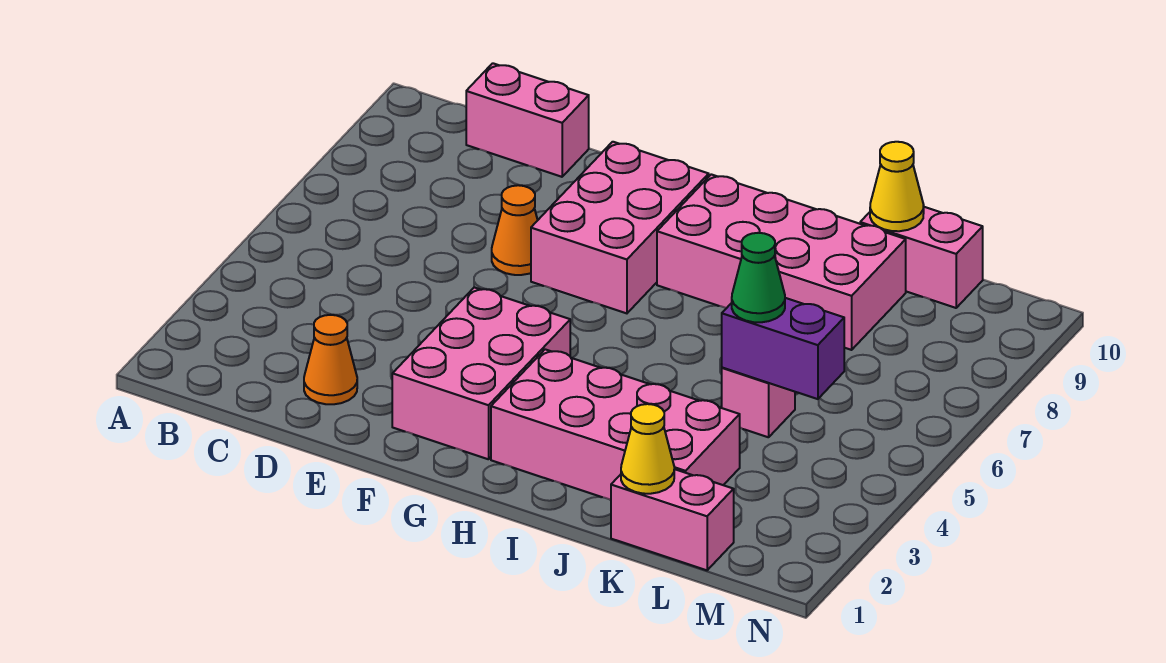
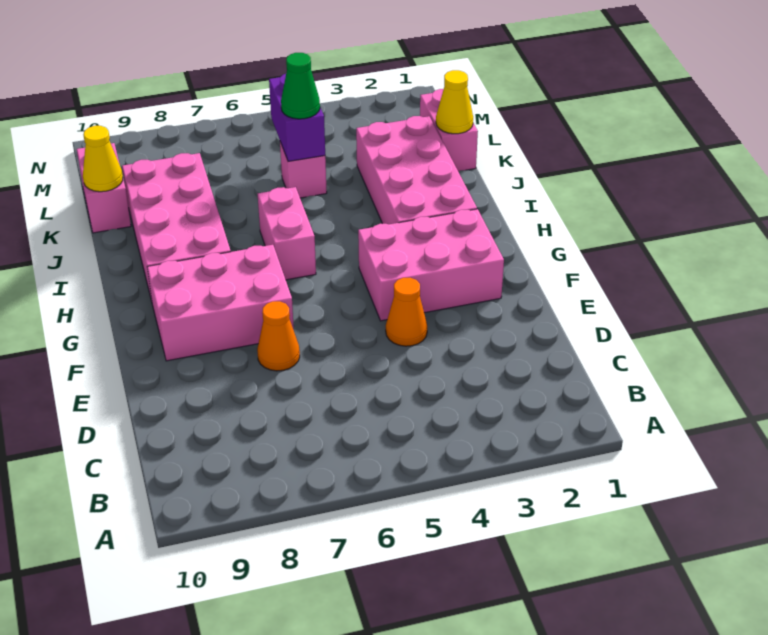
pink brick C10:D10 level 1 -> pink brick H6:I6 level 1
orange cone D2 level 1 -> orange cone E4 level 1

